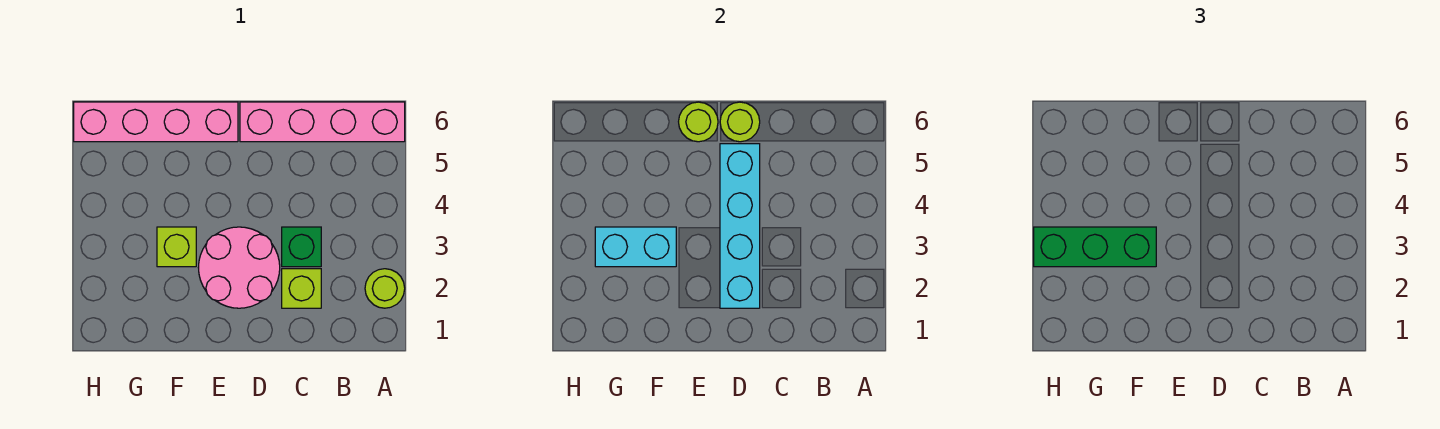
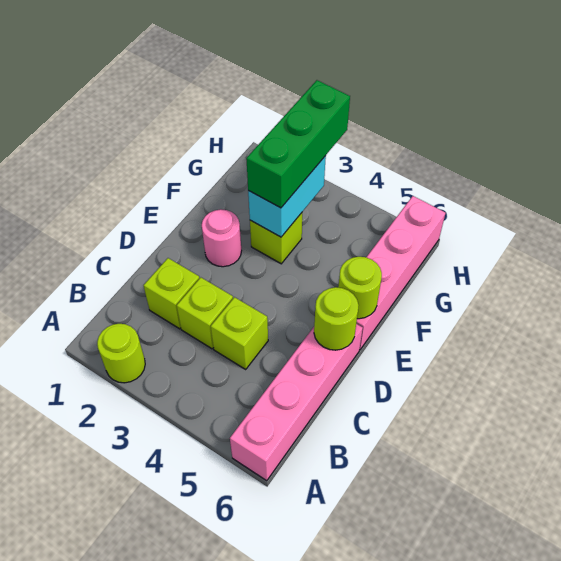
green brick C3 level 1 -> lime brick C3 level 1
none -> lime brick C4 level 1
pink round brick D2:E3 level 1 -> pink round brick E2 level 1
cyan brick D2:D5 level 2 -> none

